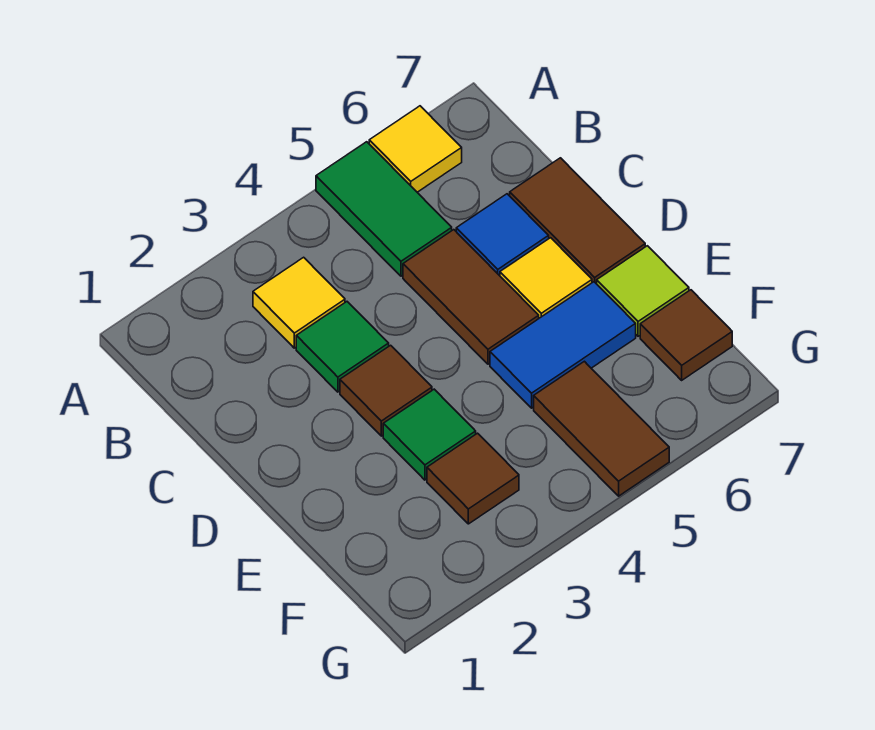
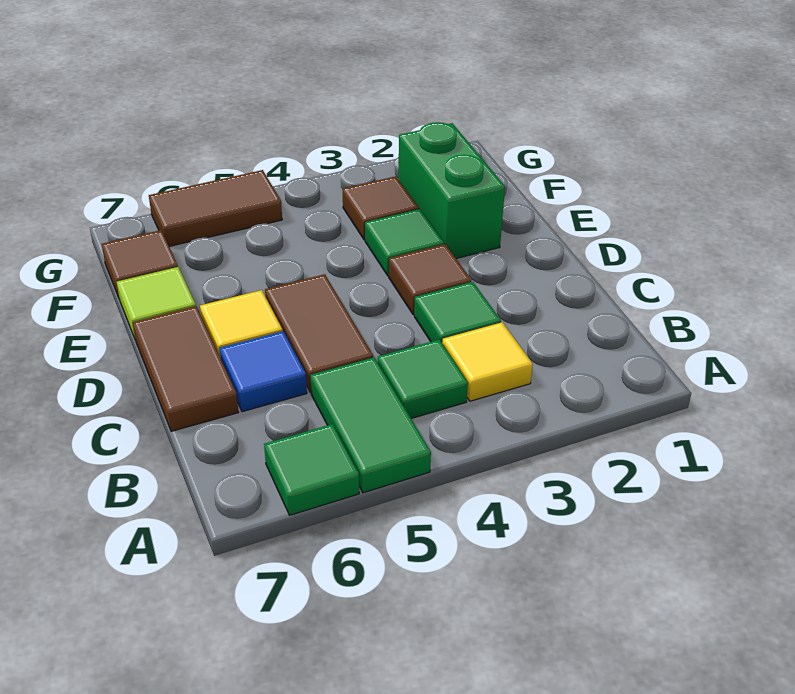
yellow tile A6 level 1 -> green tile A6 level 1
none -> green tile B4 level 1
none -> green brick E2:F2 level 1
blue tile E5:E6 level 1 -> none
brown tile F5:G5 level 1 -> brown tile G5:G6 level 1

